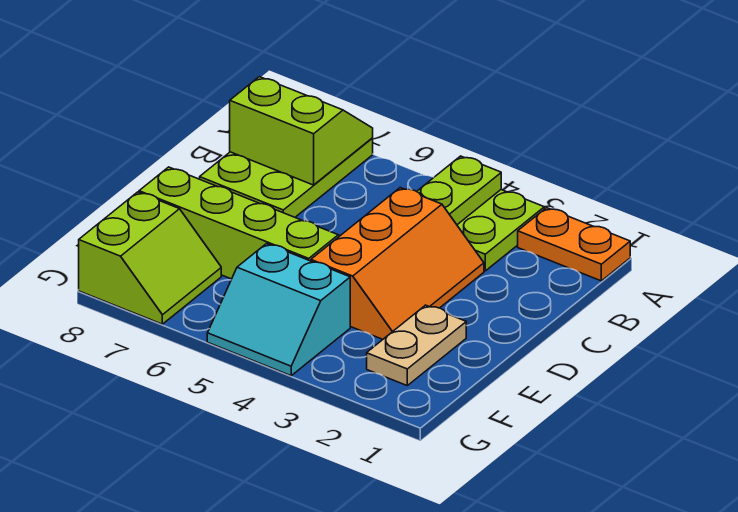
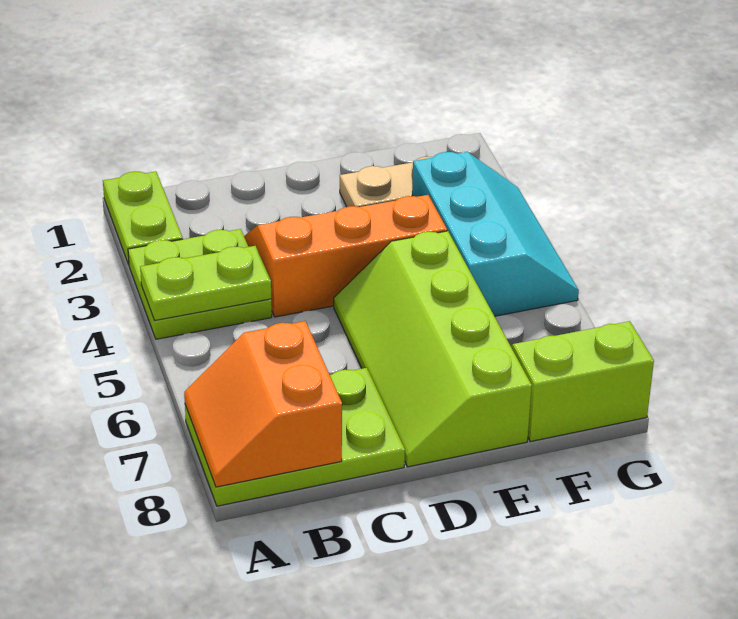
orange plate A1:A2 level 1 -> lime plate A1:A2 level 1
lime slope A7:B8 level 2 top B -> orange slope A7:B8 level 2 top B
cyan slope F4:G5 level 1 top F -> cyan slope F3:G5 level 1 top F

